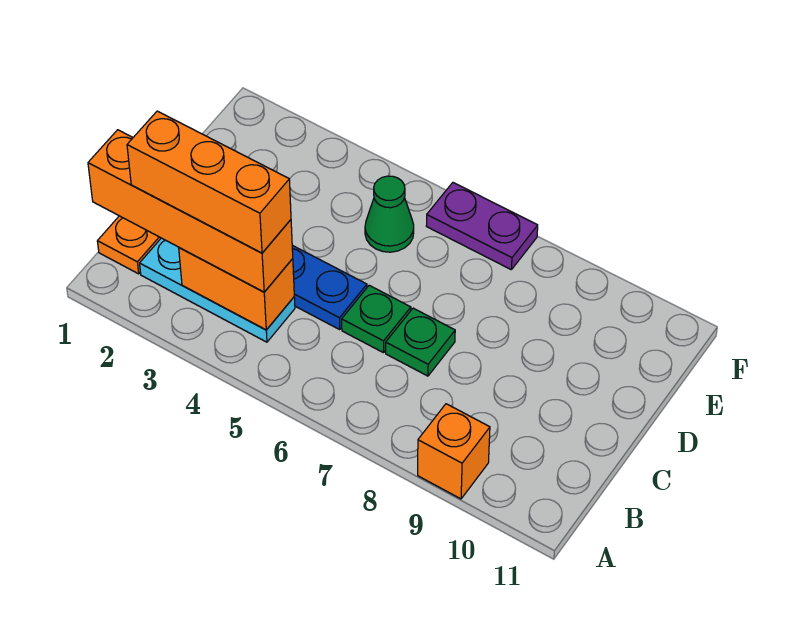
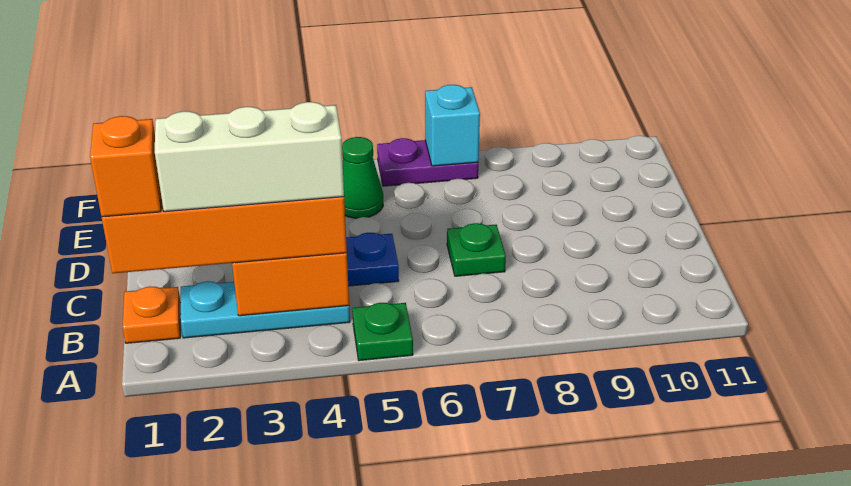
orange brick A9 level 1 -> orange brick B1 level 4
orange brick B2:B4 level 4 -> white brick B2:B4 level 4
green plate C6 level 1 -> green plate A5 level 1
none -> cyan brick F7 level 2

